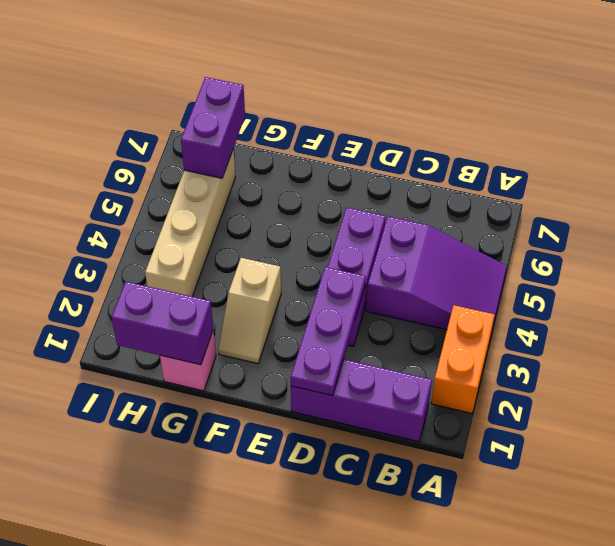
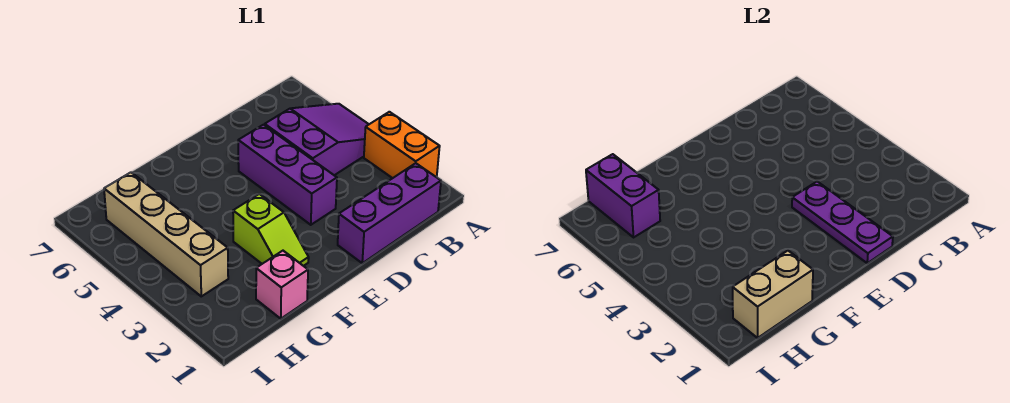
tan slope F2:F3 level 1 top 3 -> lime slope F2:F3 level 1 top 3
purple brick G1:H1 level 2 -> tan brick G1:H1 level 2

